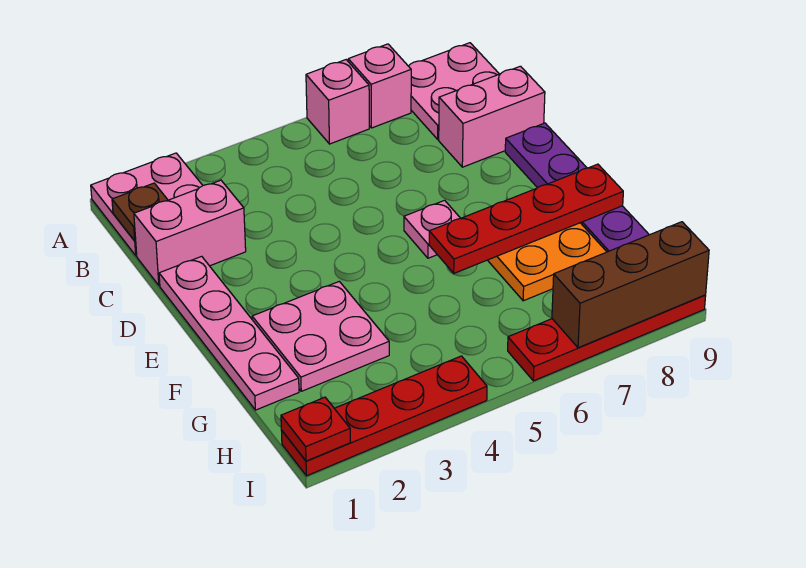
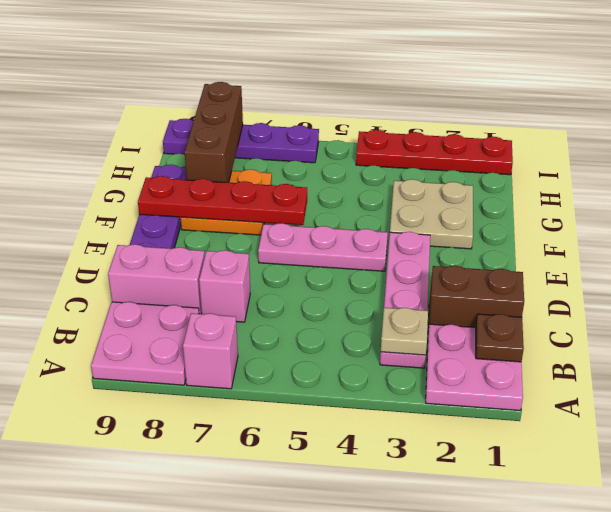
pink brick A6 level 1 -> pink brick C7 level 1
none -> tan plate B3 level 2
pink brick C1:C2 level 1 -> brown brick C1:C2 level 1
pink plate D1:G1 level 1 -> pink plate B3:E3 level 1
pink plate E6 level 1 -> pink plate E4:E6 level 1
pink plate F2:G3 level 1 -> tan plate F2:G3 level 1
red plate I1 level 2 -> none
red plate I6:I9 level 1 -> purple plate I6:I9 level 1
brown brick I7:I9 level 2 -> brown brick G8:I8 level 2

